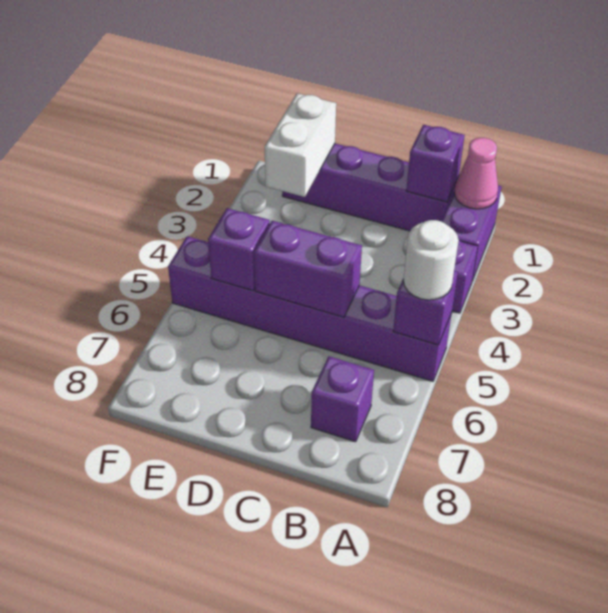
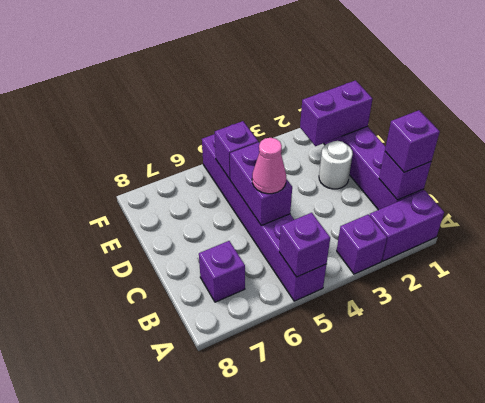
pink cone A1 level 2 -> pink cone C5 level 3
white round brick A5 level 3 -> white round brick D2 level 1
none -> purple brick B1 level 3
white brick E1:E2 level 2 -> purple brick E1:E2 level 2

